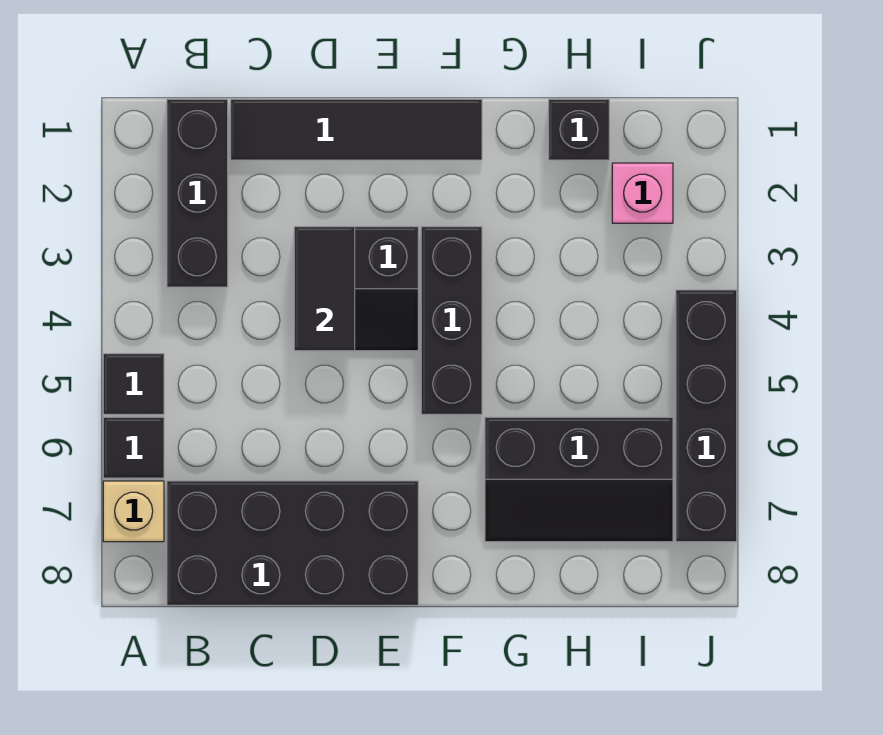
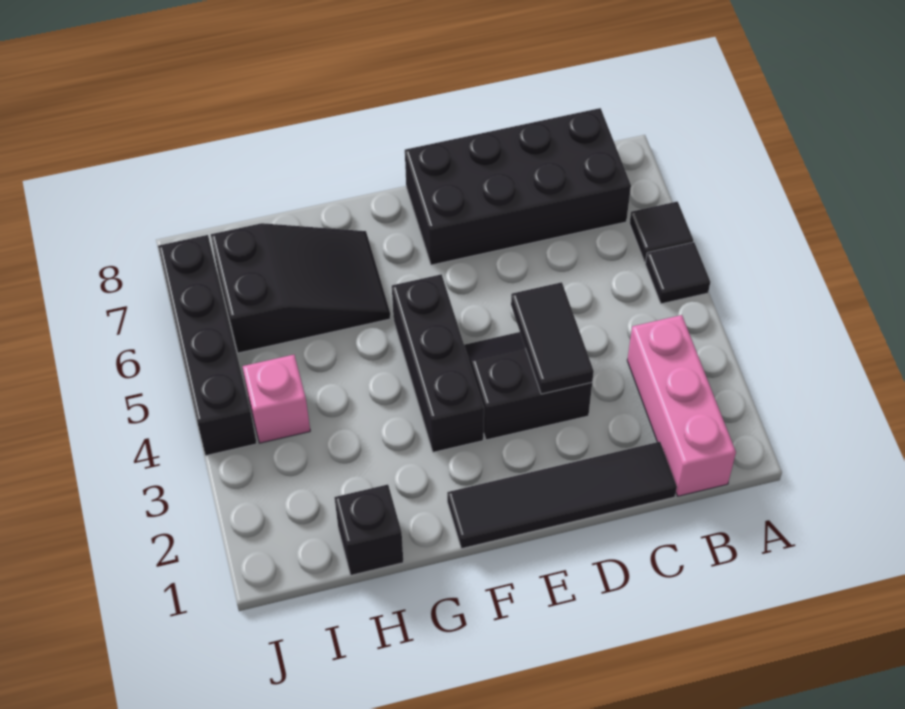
tan brick A7 level 1 -> none
black brick B1:B3 level 1 -> pink brick B1:B3 level 1
black slope G6:I7 level 1 top 6 -> black slope G6:I7 level 1 top I
pink brick I2 level 1 -> pink brick I4 level 1

